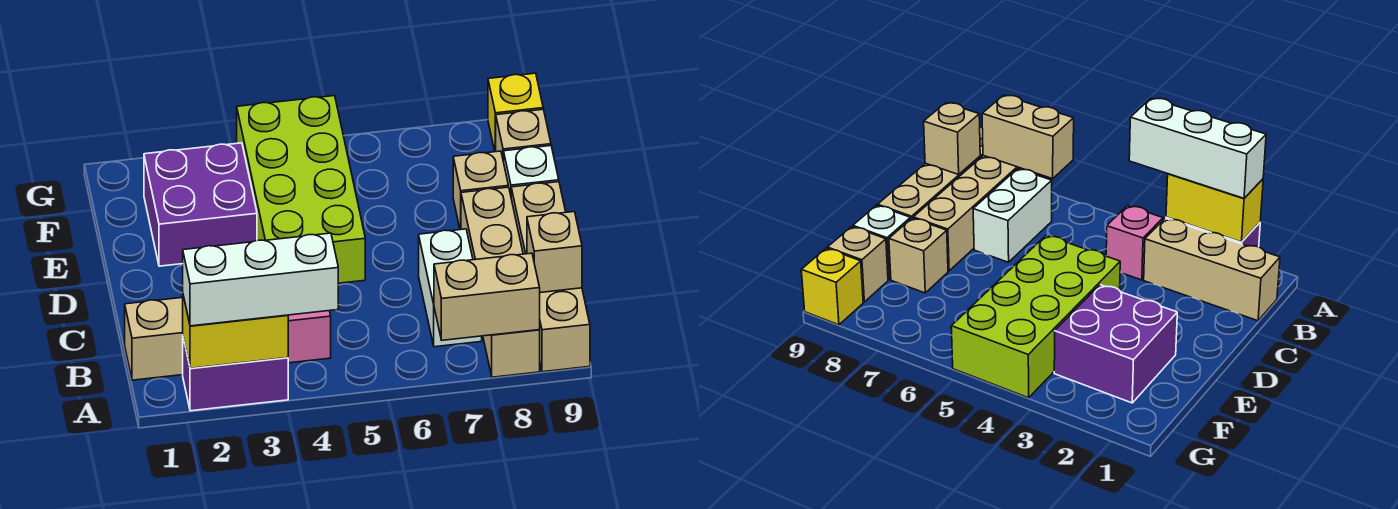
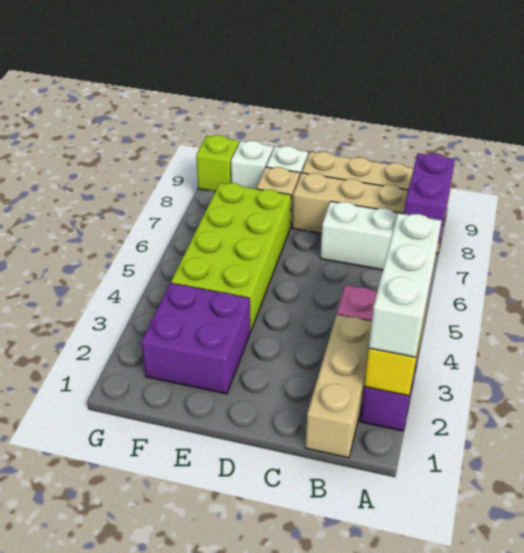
tan brick A7:A8 level 2 -> purple brick A7:A8 level 2
tan brick B9 level 2 -> none
lime brick D4:G5 level 1 -> lime brick E4:F7 level 1
tan brick F9 level 1 -> white brick F9 level 1
yellow brick G9 level 1 -> lime brick G9 level 1

